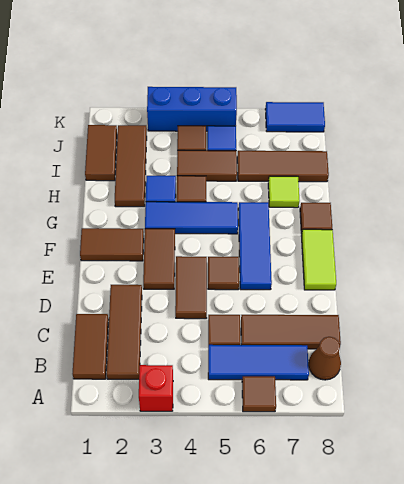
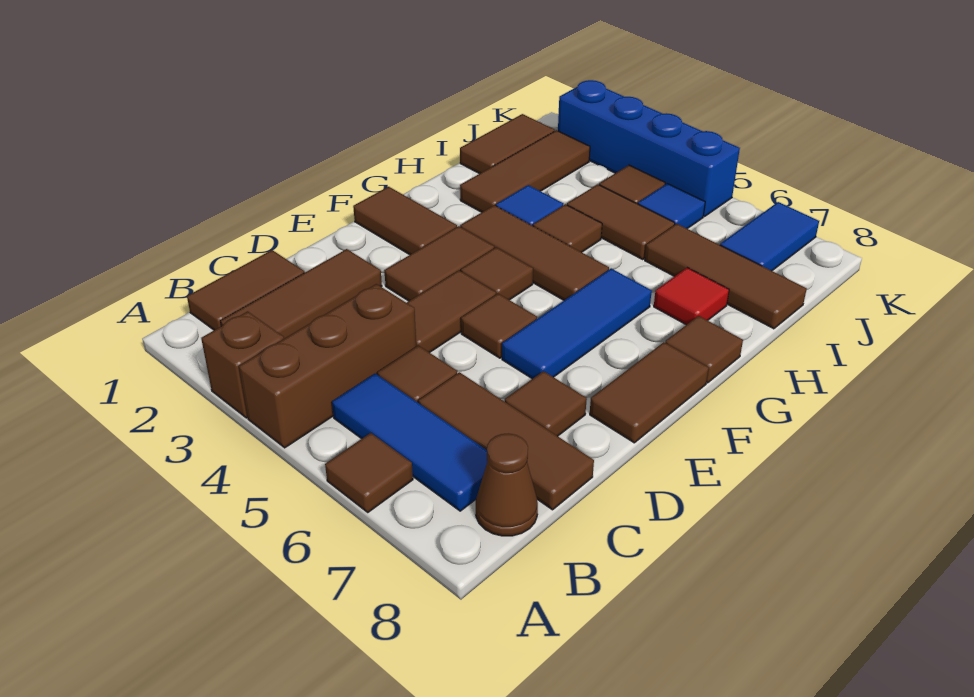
red brick A3 level 1 -> brown brick A3 level 1
none -> brown brick A4:C4 level 1
none -> brown tile D7 level 1
lime tile E8:F8 level 1 -> brown tile E8:F8 level 1
none -> brown tile F4 level 1
blue tile G3:G5 level 1 -> brown tile G3:G5 level 1
lime tile H7 level 1 -> red tile H7 level 1
blue brick K3:K5 level 1 -> blue brick K2:K5 level 1
blue tile K7:K8 level 1 -> blue tile J7:K7 level 1

